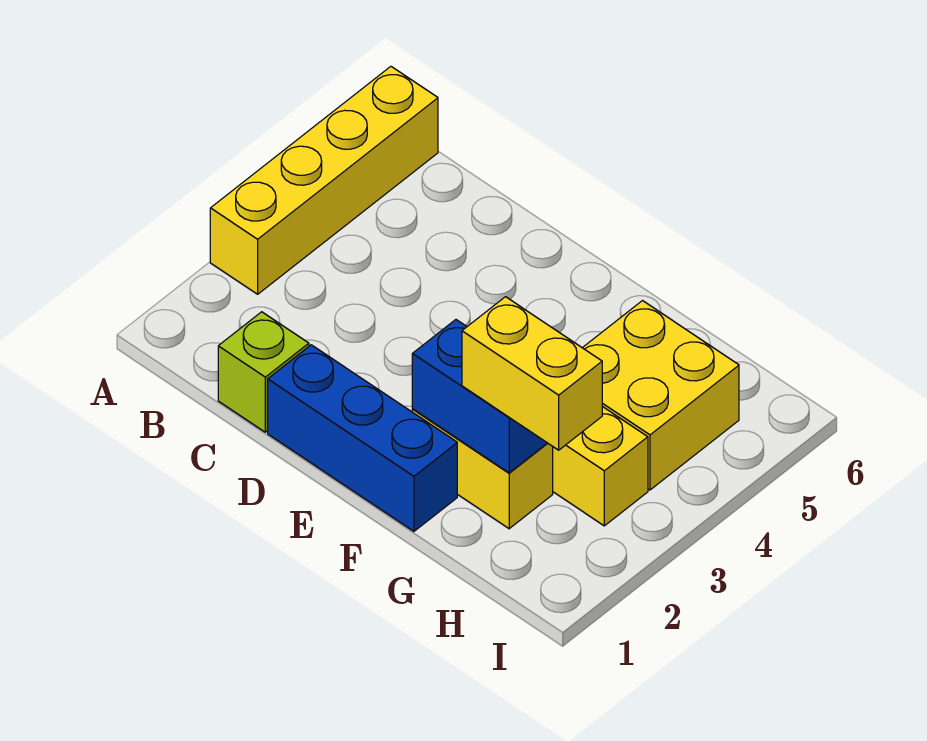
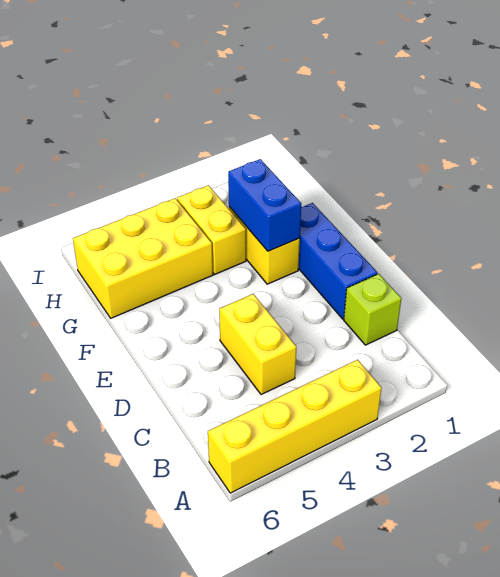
yellow brick G2:H2 level 3 -> yellow brick C4:D4 level 1
yellow brick G4:H5 level 1 -> yellow brick G4:H6 level 1

